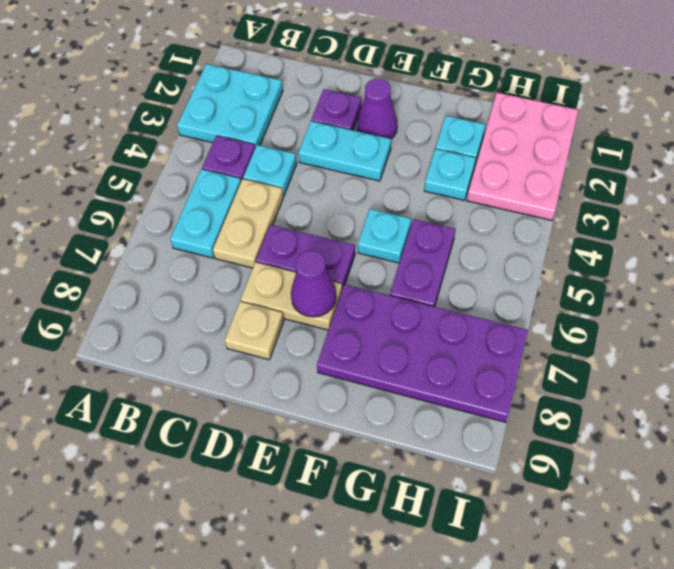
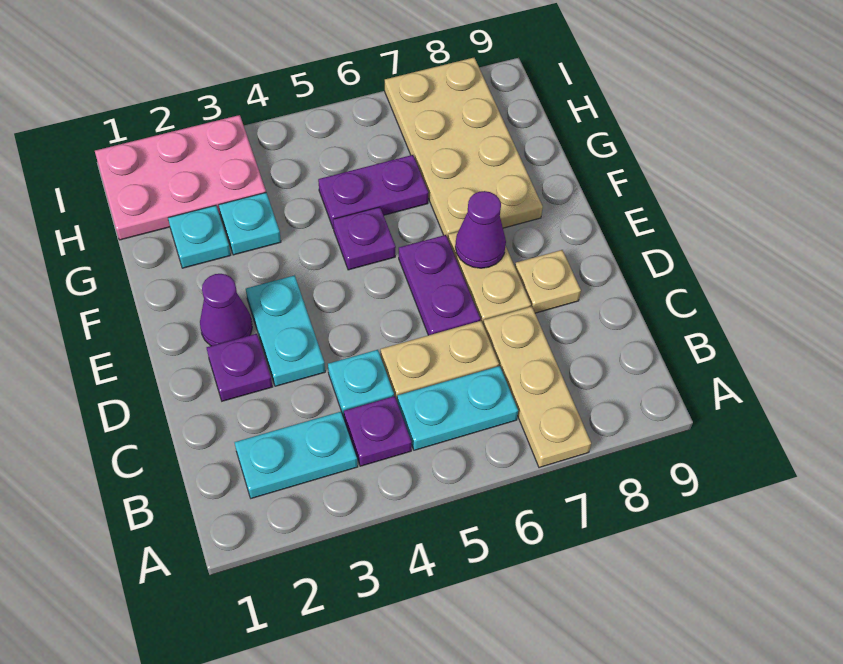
cyan plate A2:B3 level 1 -> cyan plate B2:B3 level 1
none -> tan plate A7:C7 level 1
cyan plate F5 level 1 -> purple plate F5 level 1
purple plate F7:I8 level 1 -> tan plate F7:I8 level 1

